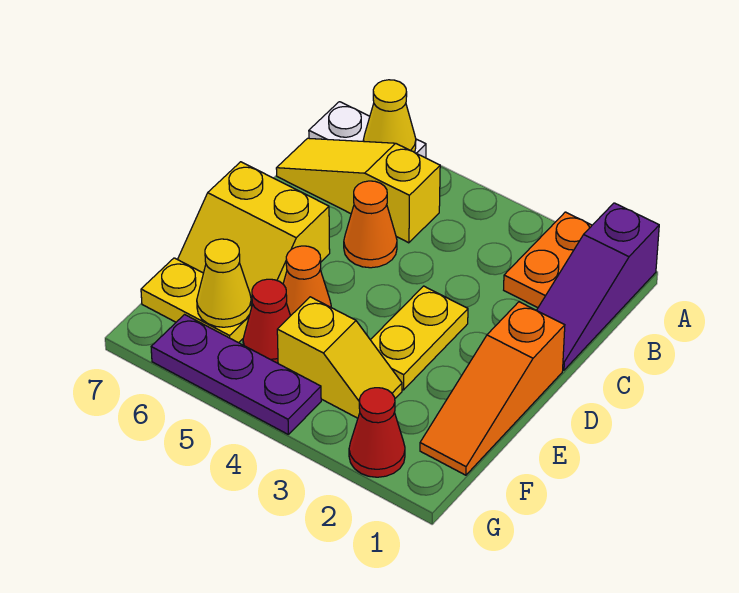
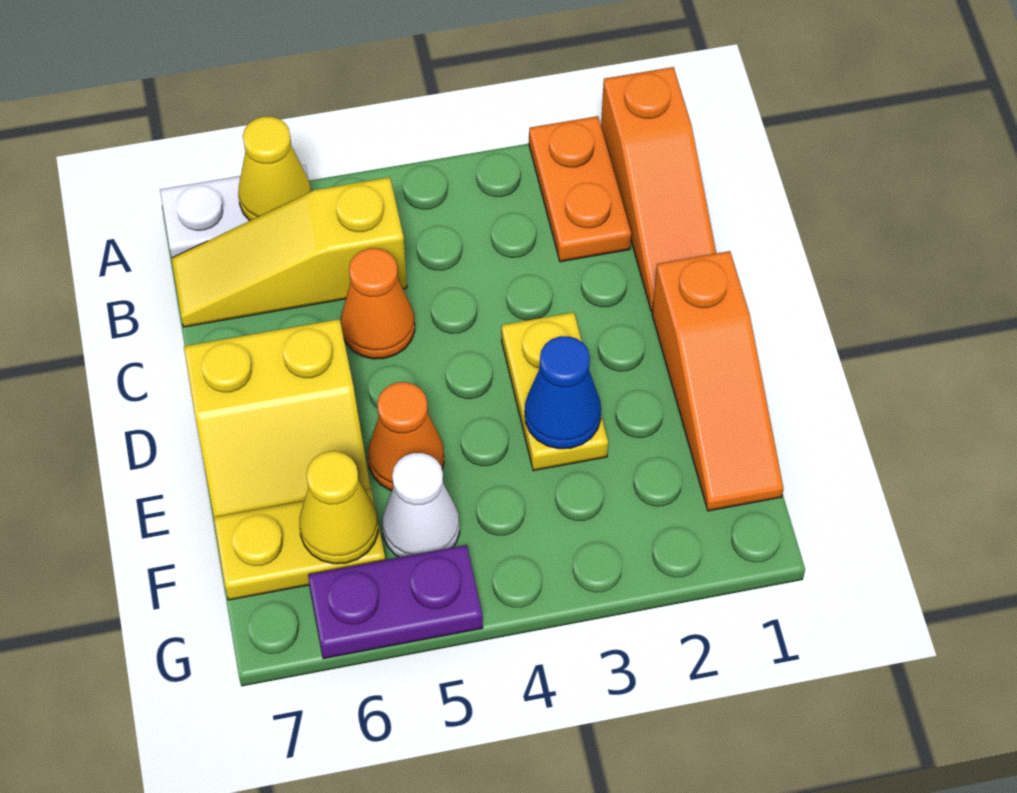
purple slope A1:C1 level 1 top A -> orange slope A1:C1 level 1 top A
none -> blue cone E3 level 2
yellow slope F3:F4 level 1 top 4 -> none
red cone F5 level 1 -> white cone F5 level 1
red cone G2 level 1 -> none
purple plate G4:G6 level 1 -> purple plate G5:G6 level 1

